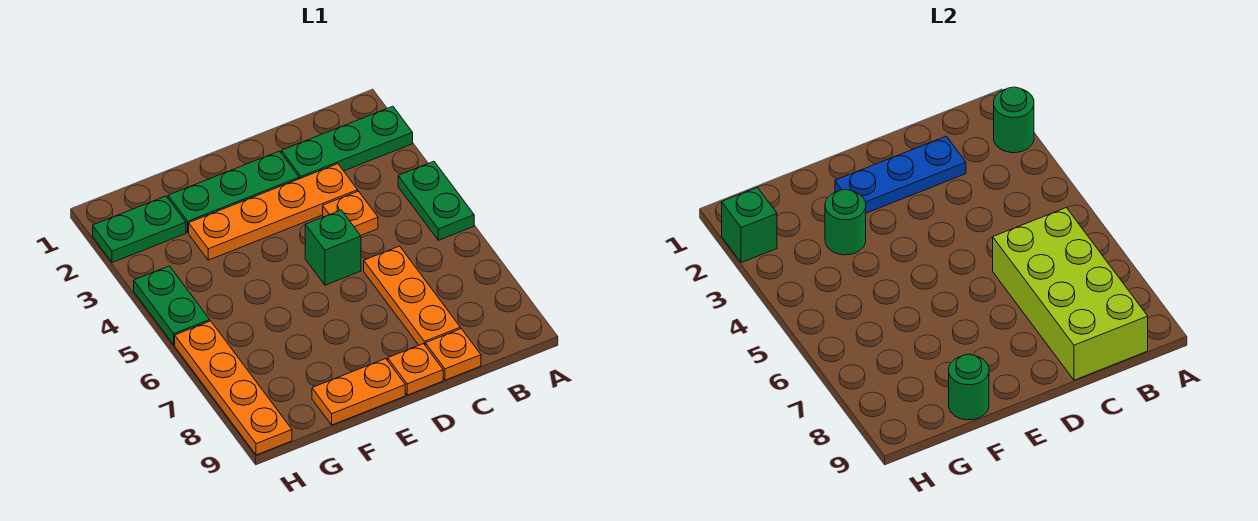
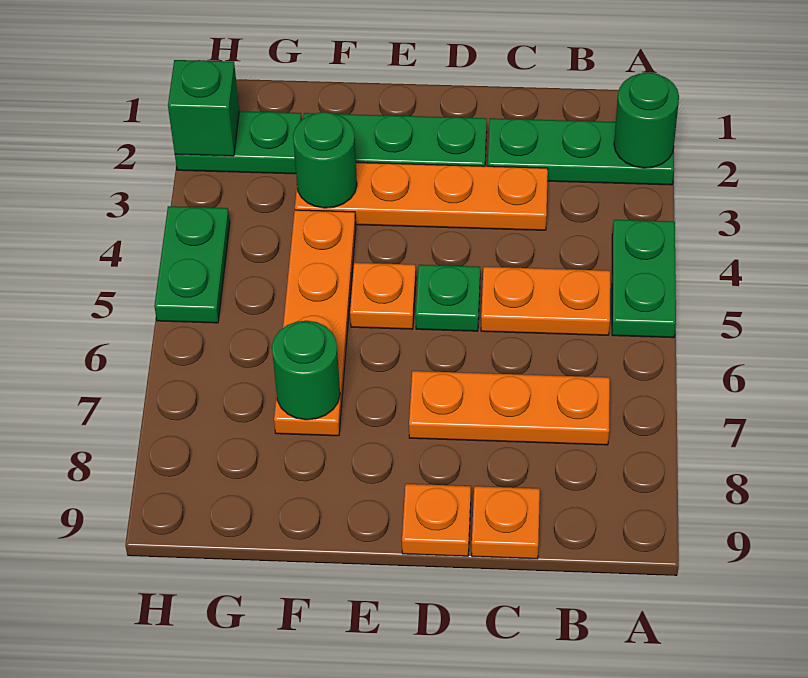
lime brick B6:C9 level 2 -> none
blue plate C2:E2 level 2 -> none
orange plate C4 level 1 -> orange plate E5 level 1
orange plate C6:C8 level 1 -> orange plate B7:D7 level 1
green brick D5 level 1 -> green plate D5 level 1
orange plate E9:F9 level 1 -> orange plate B5:C5 level 1
green round brick F9 level 2 -> green round brick F7 level 2
orange plate H6:H9 level 1 -> orange plate F4:F7 level 1

